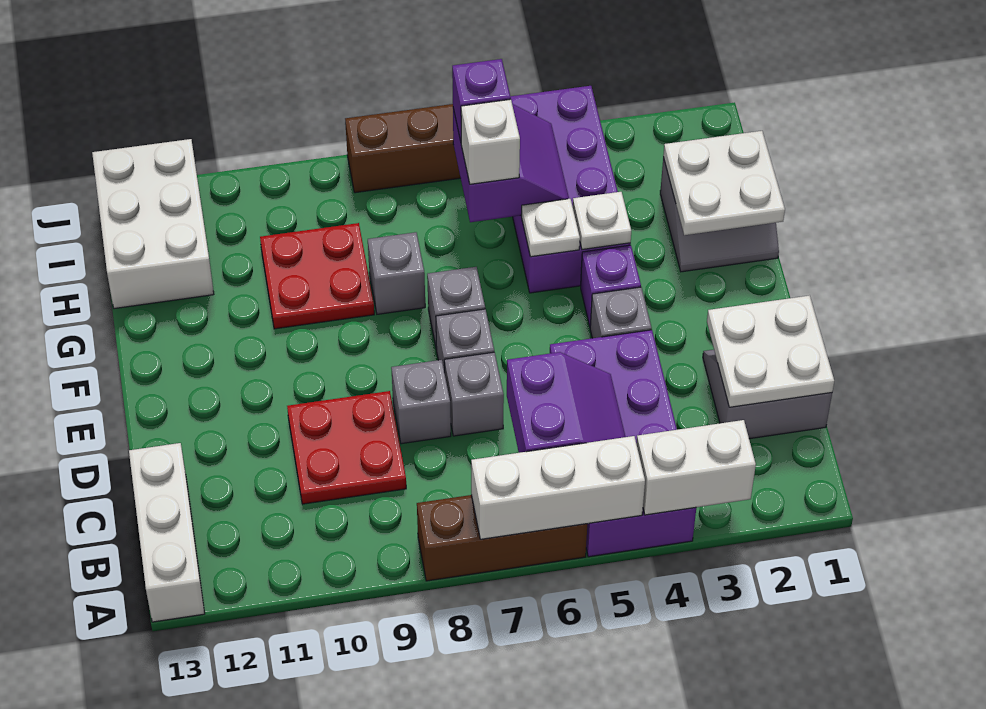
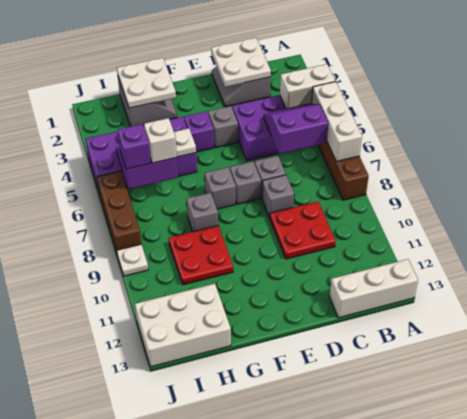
white brick A3:A4 level 2 -> white brick A4:B4 level 2
white plate G4 level 2 -> white plate J9 level 1

